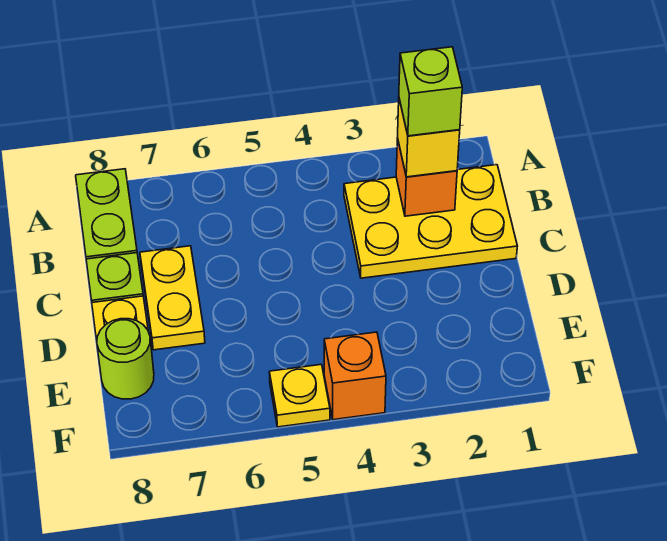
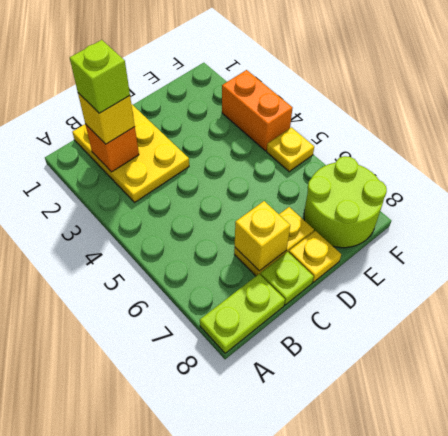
none -> yellow brick C7 level 2
lime round brick E8 level 1 -> lime round brick E7:F8 level 1
orange brick F4 level 1 -> orange brick F3:F4 level 1

